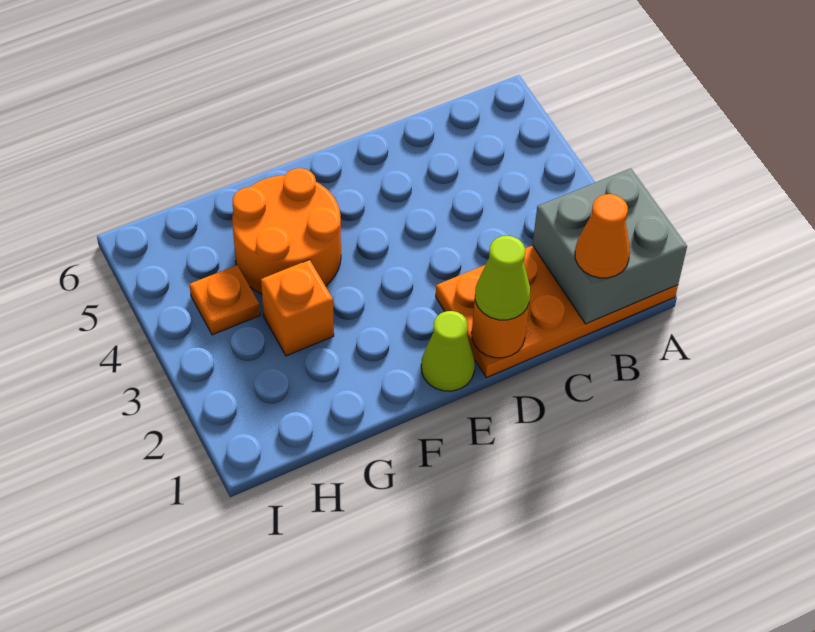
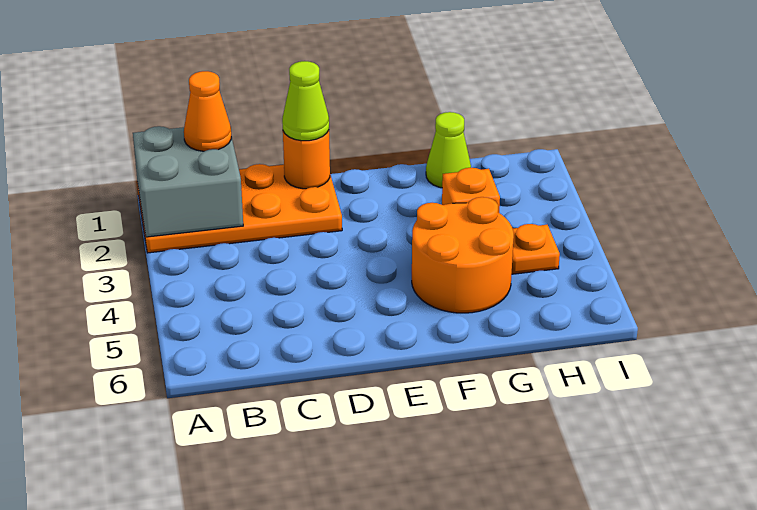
lime cone E1 level 1 -> lime cone G1 level 1

